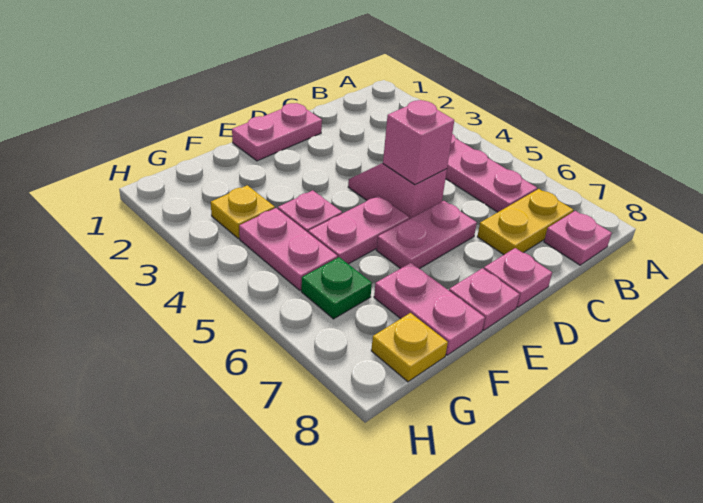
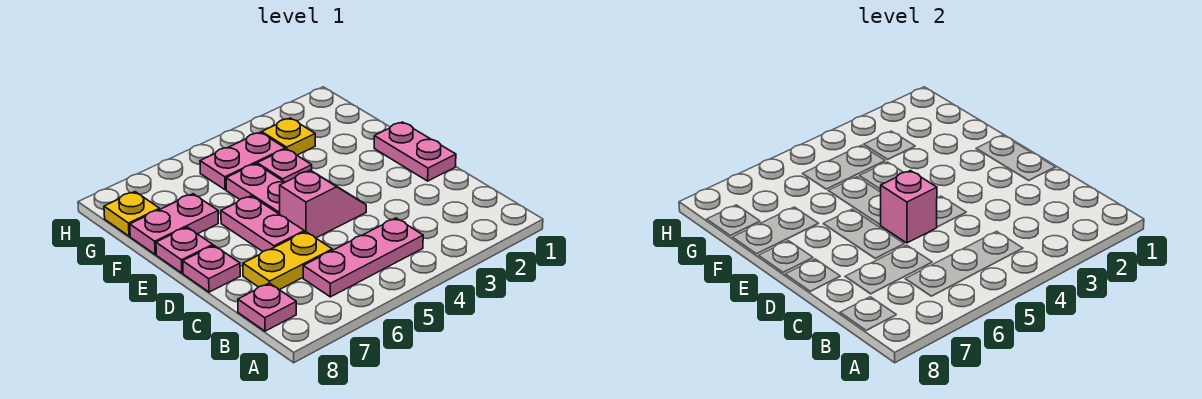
yellow plate B7:C7 level 1 -> yellow plate C6:C7 level 1
green plate G6 level 1 -> none

